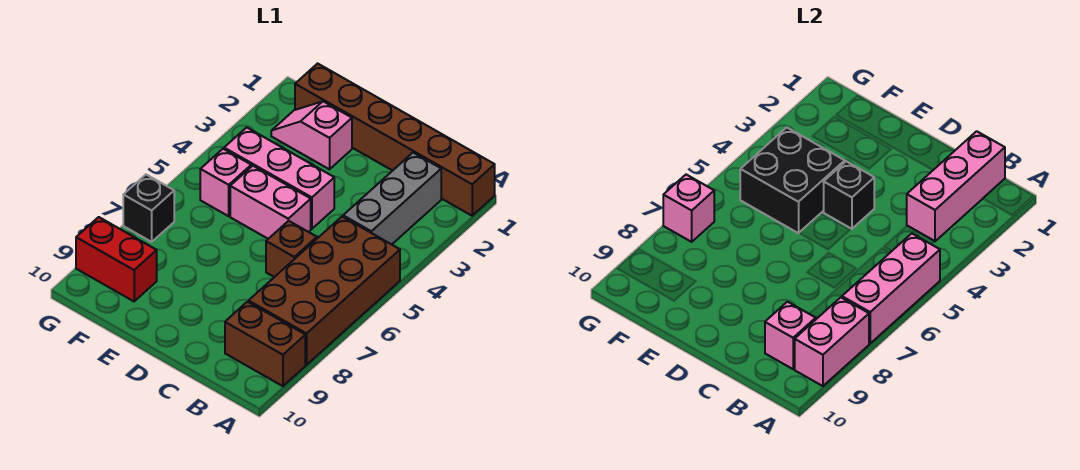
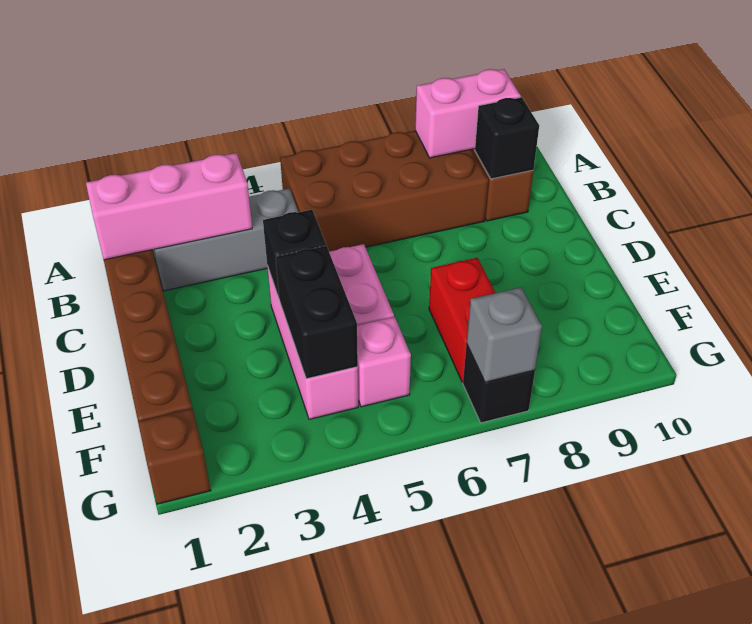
pink brick A5:A7 level 2 -> none
pink brick B9 level 2 -> black brick B9 level 2
brown brick C6 level 1 -> brown brick G1 level 1
pink slope E2:F2 level 1 top E -> none
black brick E4:F5 level 2 -> black brick E4:F4 level 2
red brick F9:G9 level 1 -> red brick E7:F7 level 1
pink brick G7 level 2 -> grey brick G7 level 2

